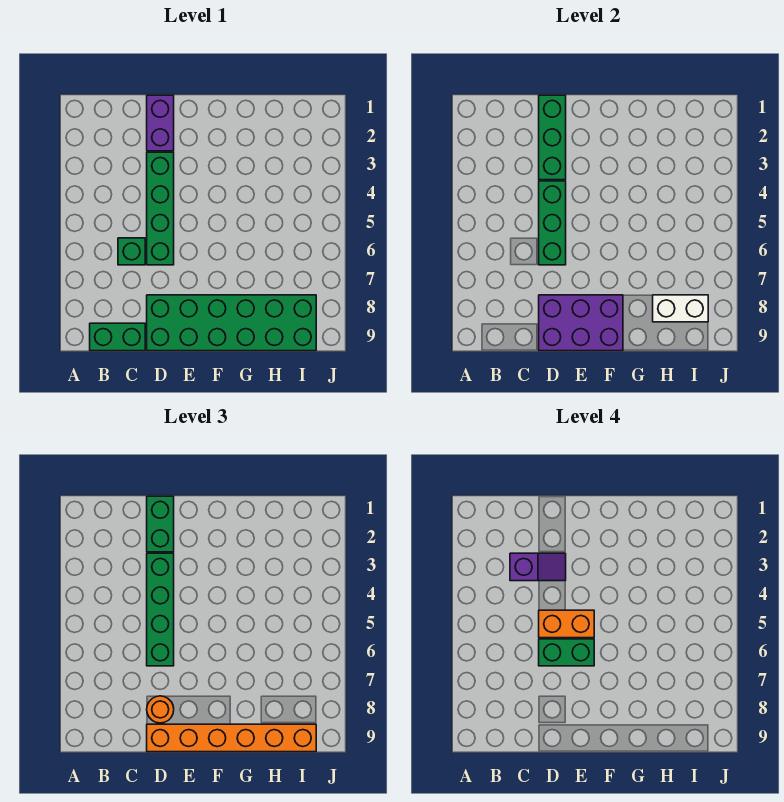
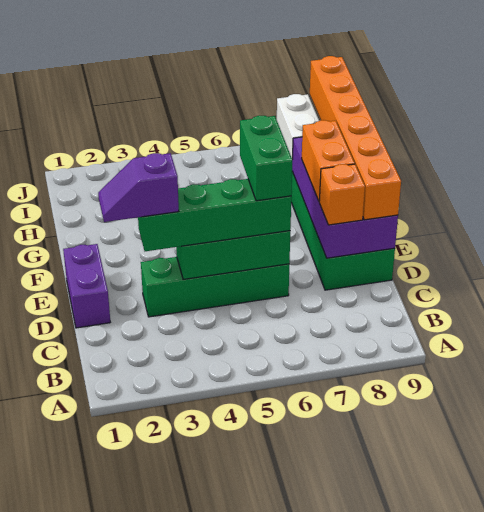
green brick B9:C9 level 1 -> none
purple slope C3:D3 level 4 top C -> purple slope D2:D3 level 4 top 3
green brick C6 level 1 -> none
purple brick D1:D2 level 1 -> purple brick D1:E1 level 1
green brick D1:D3 level 2 -> none
green brick D1:D2 level 3 -> none
orange brick D5:E5 level 4 -> orange brick E8:F8 level 3
purple brick D8:F9 level 2 -> purple brick D8:G9 level 2
orange round brick D8 level 3 -> orange brick D8 level 3

